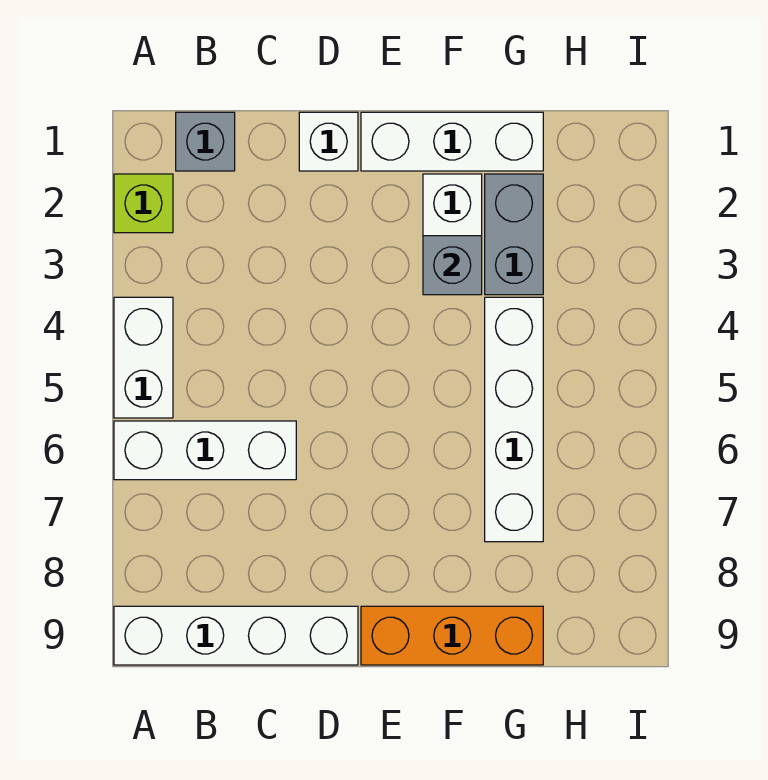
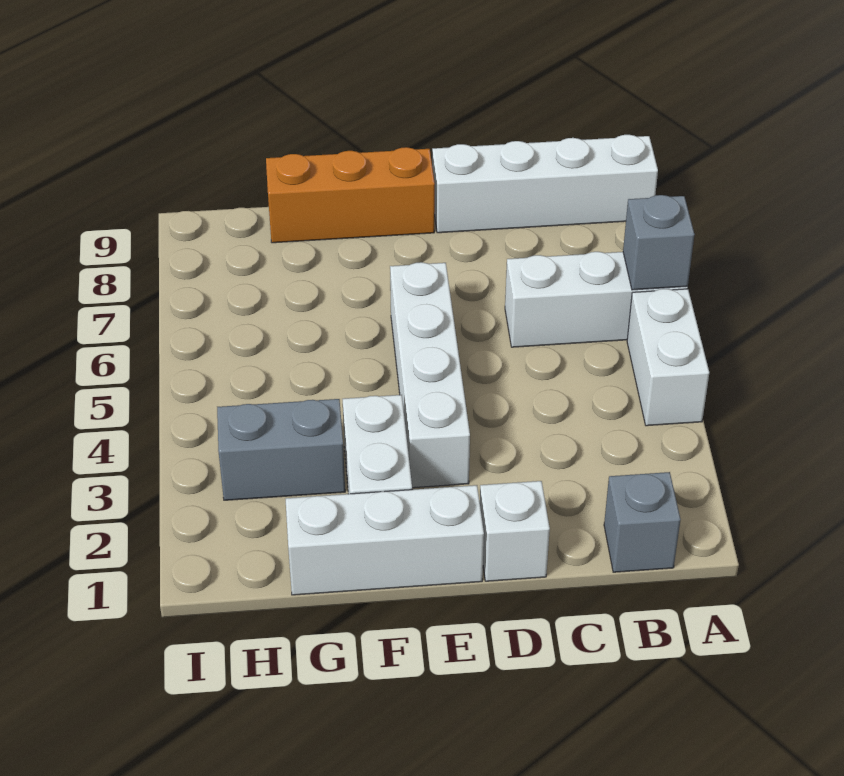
lime brick A2 level 1 -> none
grey brick F3 level 2 -> grey brick A6 level 2
grey brick G2:G3 level 1 -> grey brick G3:H3 level 1
white brick G4:G7 level 1 -> white brick E3:E6 level 1

